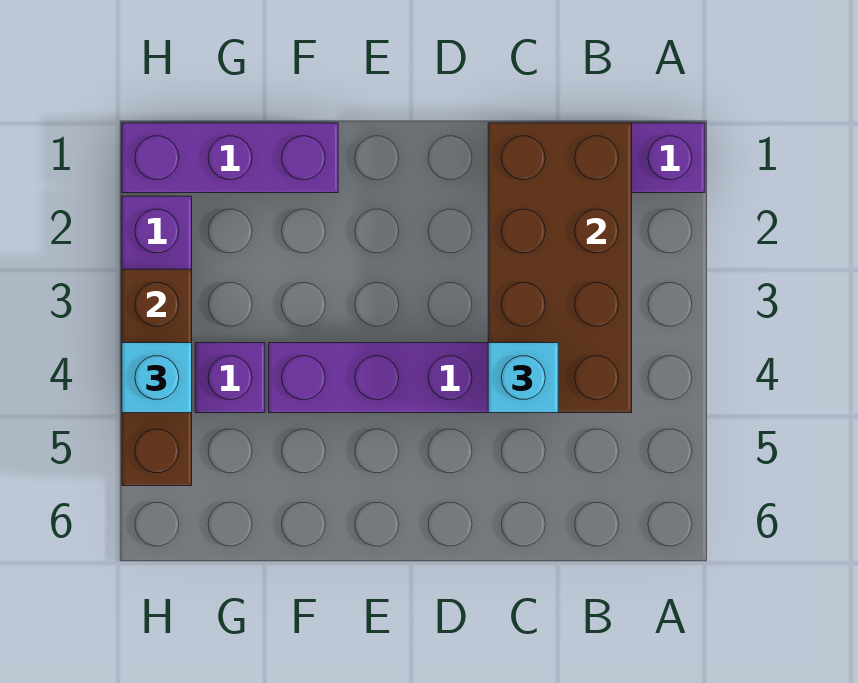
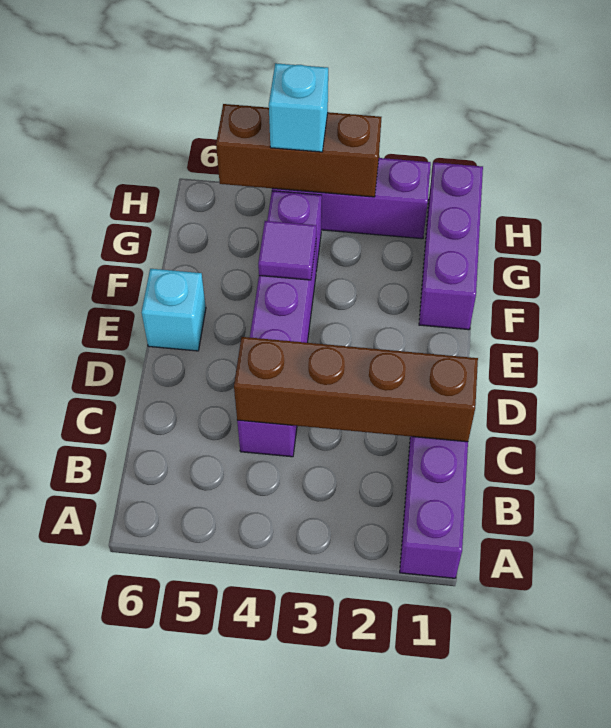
brown brick B1:C4 level 2 -> brown brick C1:C4 level 2
cyan brick C4 level 3 -> cyan brick E6 level 1
none -> purple tile F4 level 2

